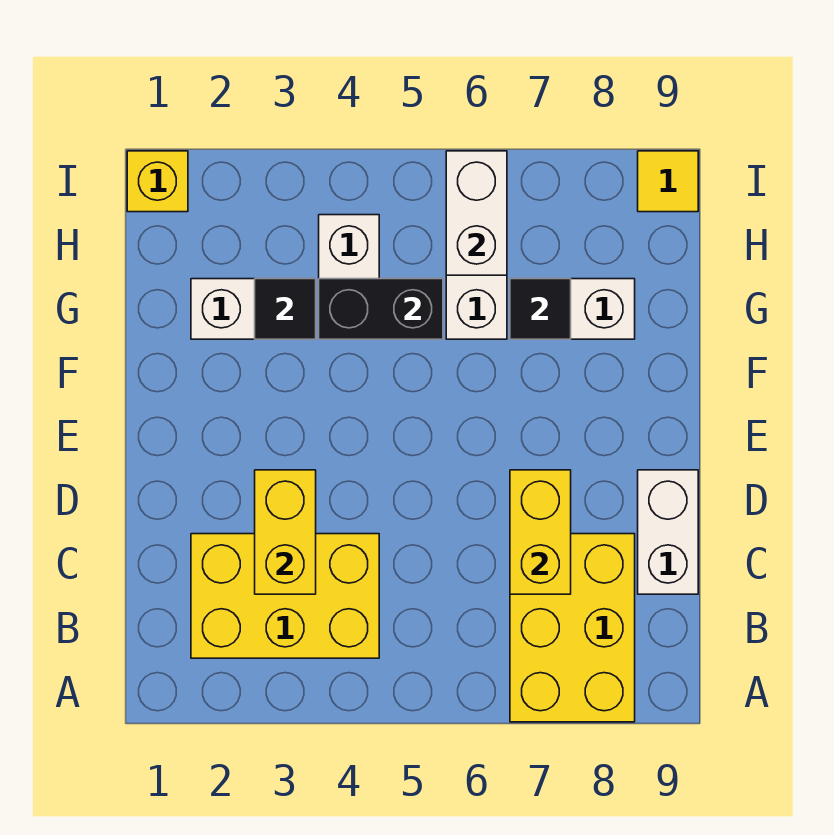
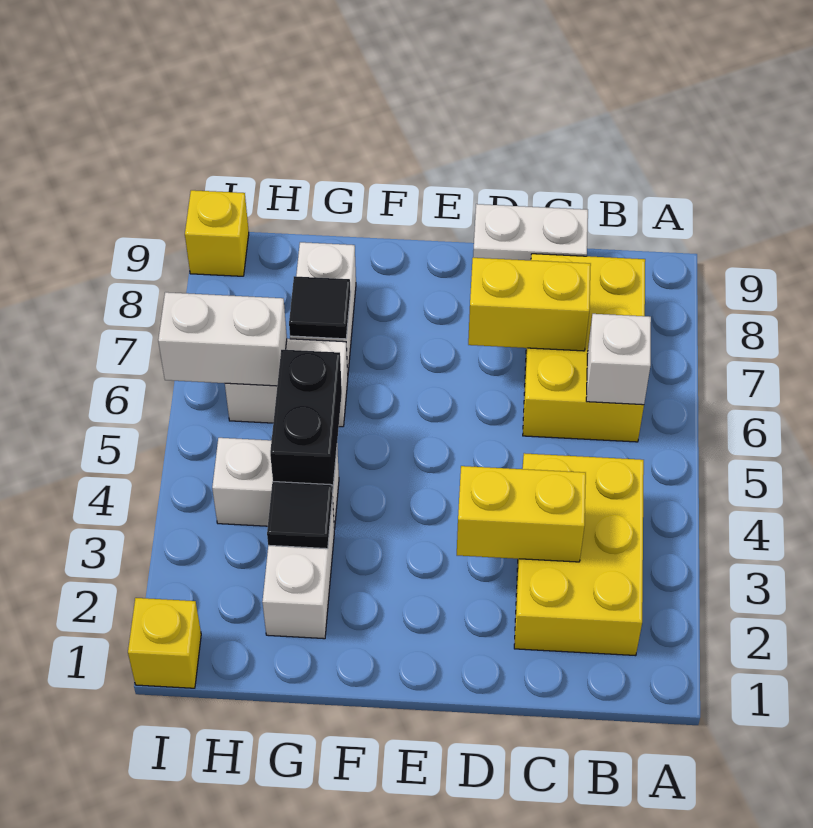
yellow brick A7:C8 level 1 -> yellow brick B6:C8 level 1
none -> white brick B6 level 2
yellow tile I9 level 1 -> yellow brick I9 level 1

